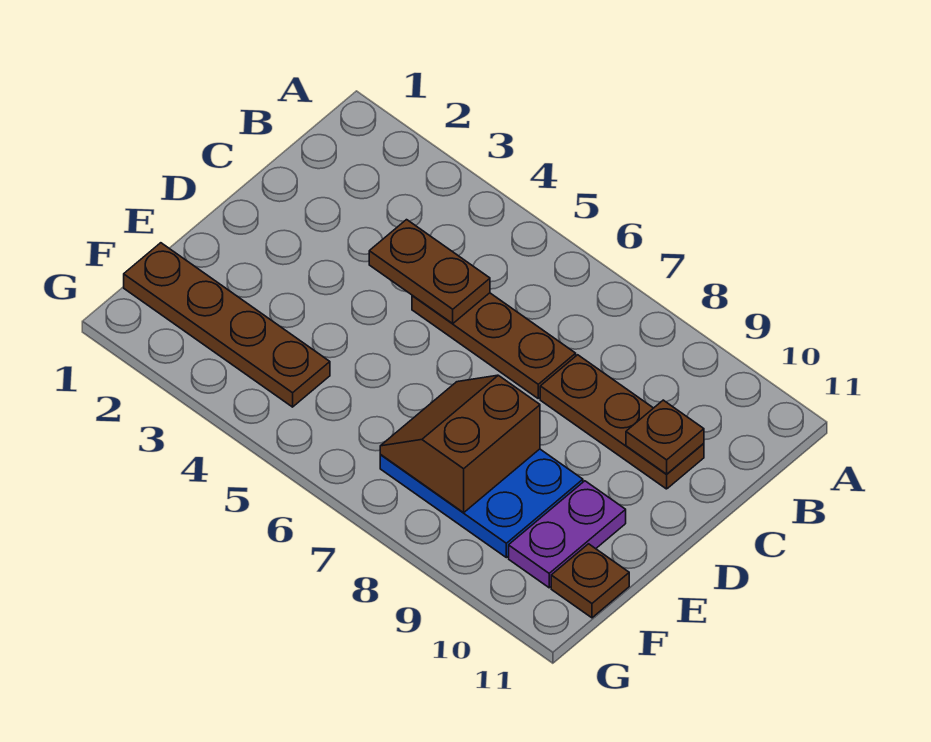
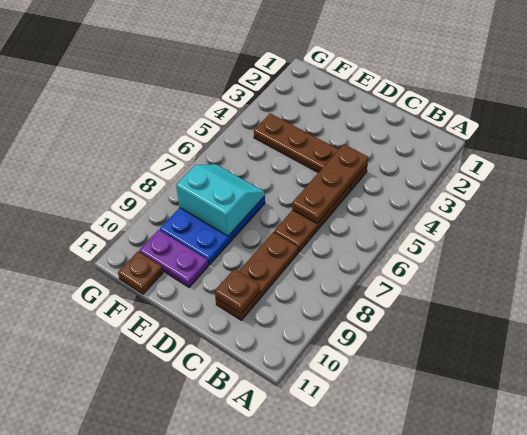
brown plate C4:C5 level 2 -> brown plate C4:C6 level 2
brown slope E7:F8 level 2 top 8 -> cyan slope E7:F8 level 2 top 8
brown plate F1:F4 level 1 -> brown plate C4:F4 level 1

